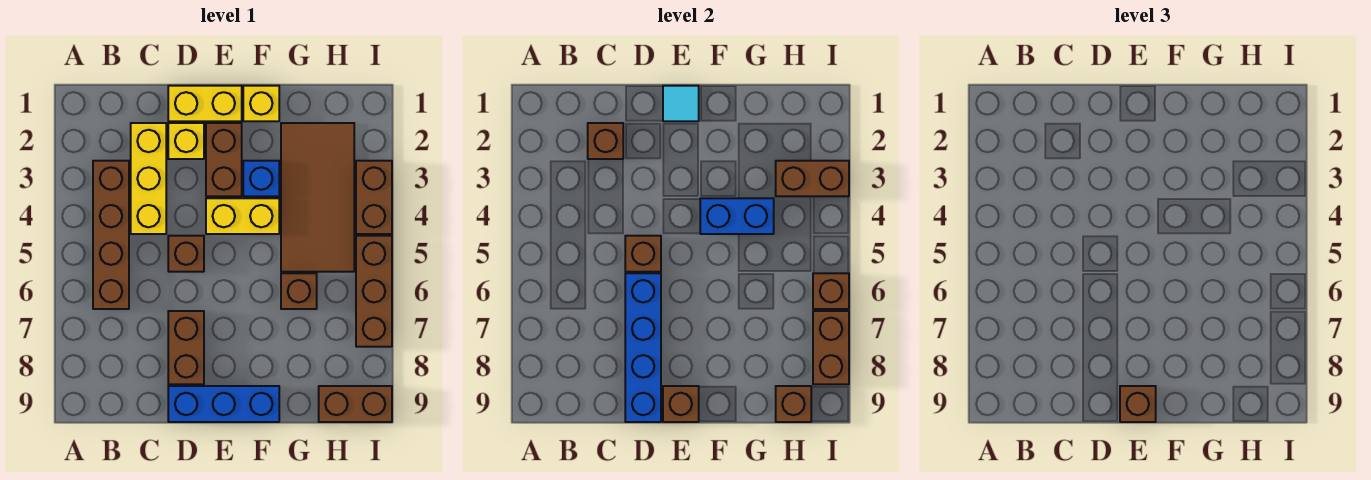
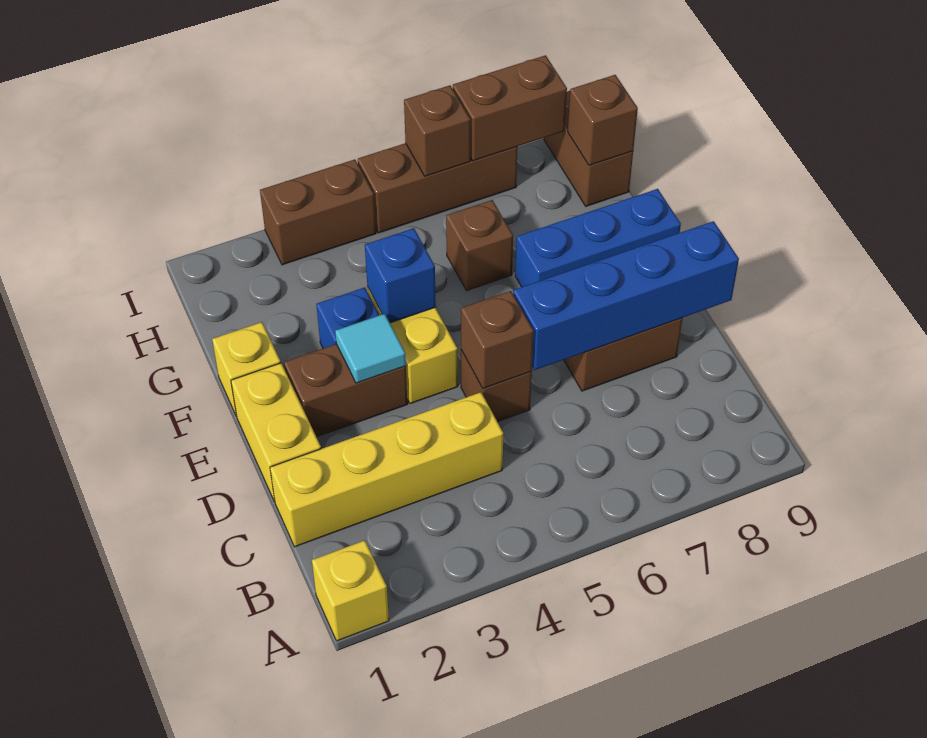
brown brick B3:B6 level 1 -> none
yellow brick C2:C4 level 1 -> yellow brick C1:C4 level 1
brown brick C2 level 2 -> none
yellow brick D2 level 1 -> yellow brick A1 level 1
blue brick D9:F9 level 1 -> blue brick F7:F9 level 1
cyan tile E1 level 2 -> cyan tile E3 level 2
brown brick E9 level 2 -> none
brown brick E9 level 3 -> none
blue brick F4:G4 level 2 -> blue brick F4 level 2
brown tile G2:H5 level 1 -> none
brown brick H3:I3 level 2 -> none

